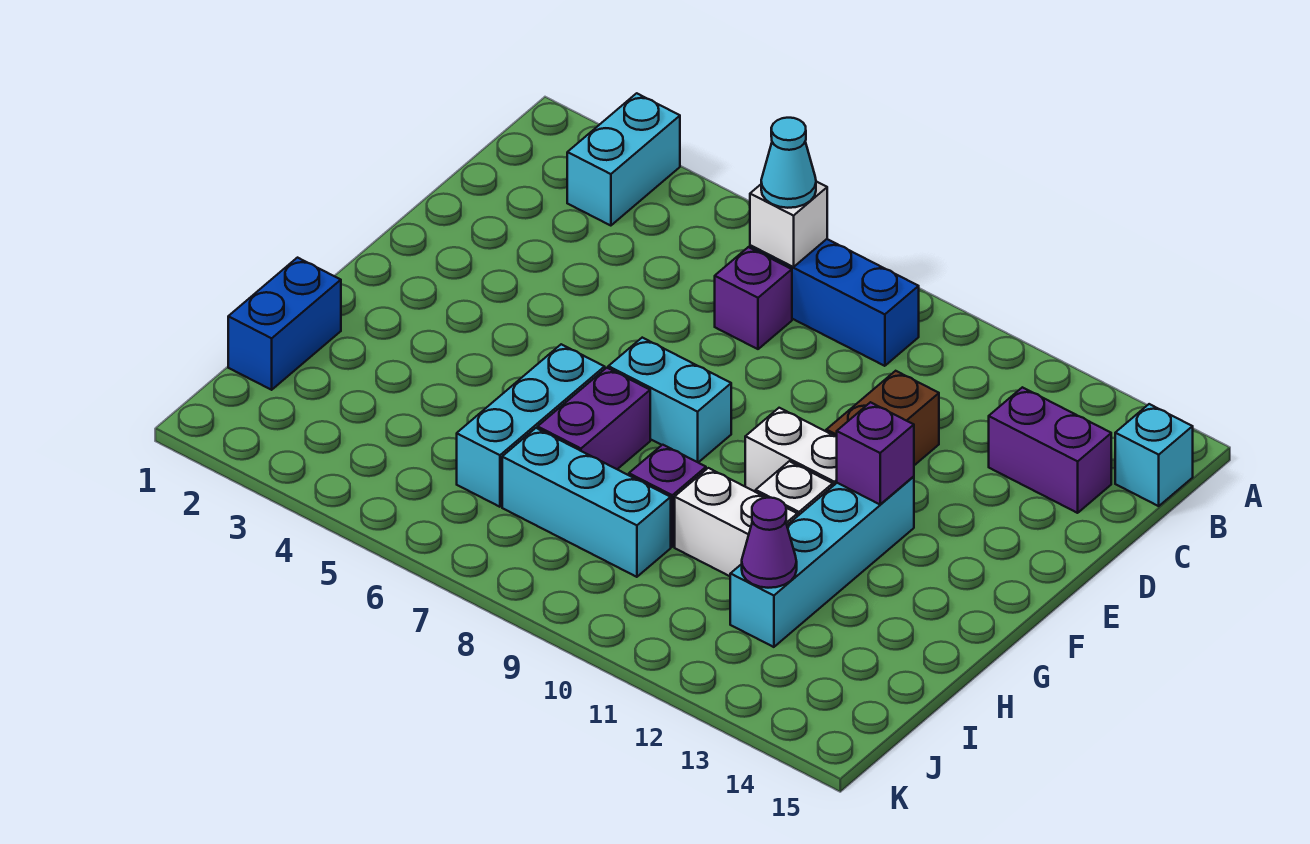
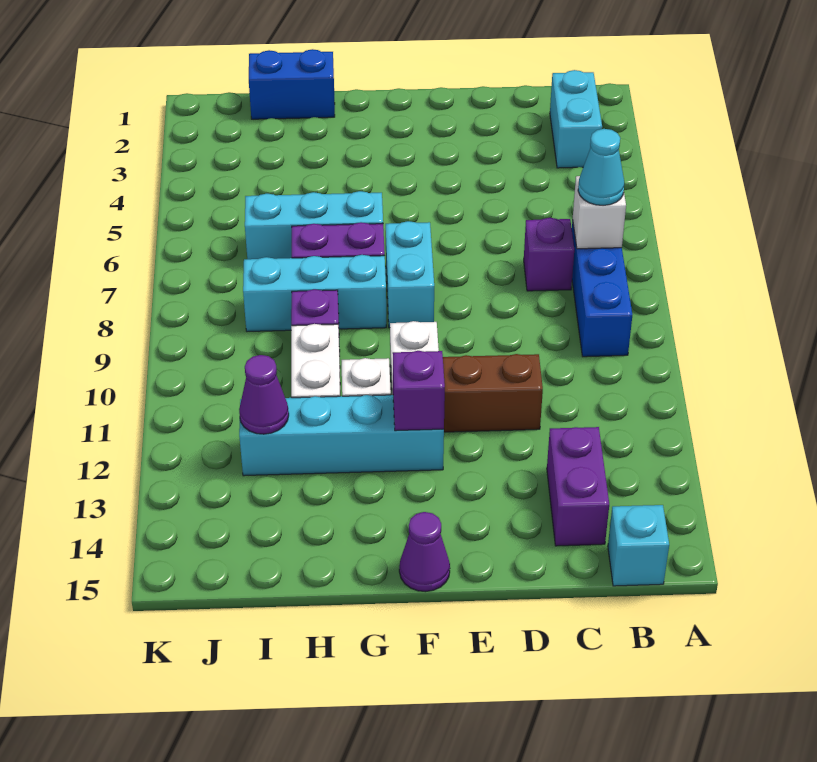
cyan brick A3:B3 level 1 -> cyan brick B2:B3 level 1
none -> purple cone F15 level 1
cyan brick I7:I9 level 1 -> cyan brick G8:I8 level 1

